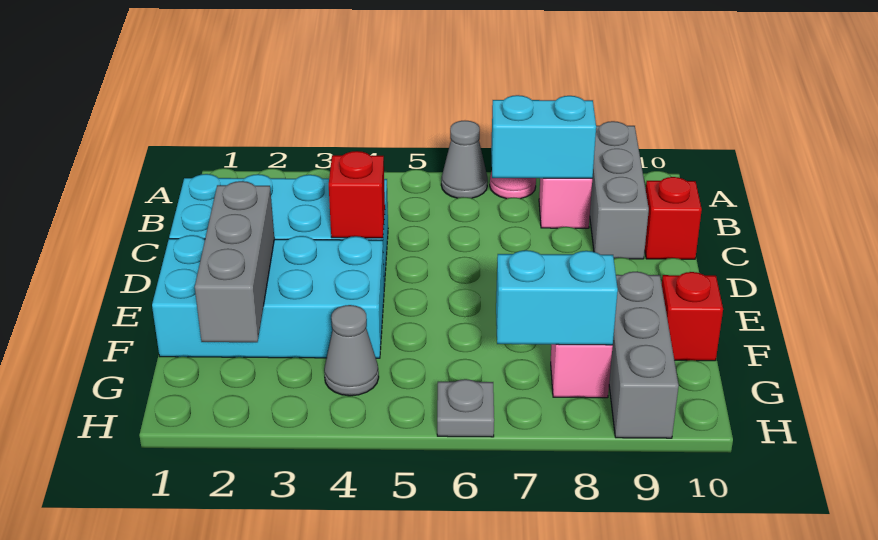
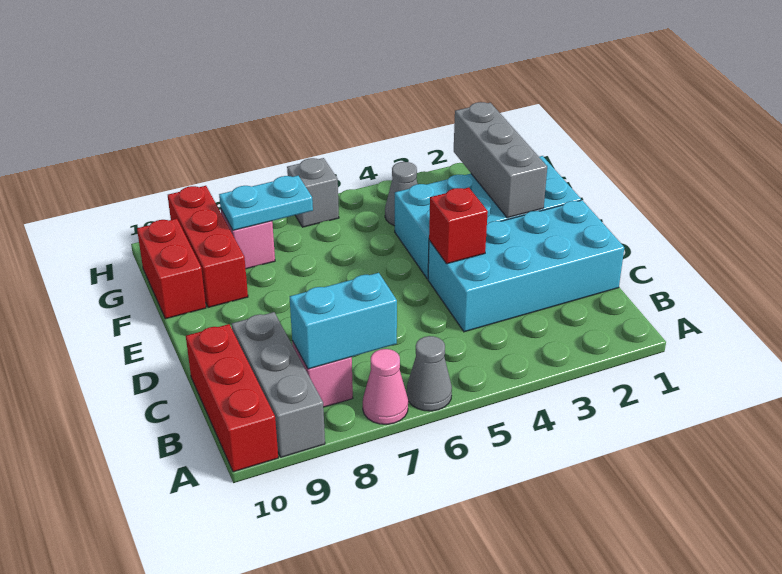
red brick C10 level 1 -> red brick A10:C10 level 1
grey brick F9:H9 level 1 -> red brick F9:H9 level 1
red brick F10 level 1 -> red brick F10:G10 level 1
cyan brick G7:G8 level 2 -> cyan plate G7:G8 level 2
grey plate H6 level 1 -> grey brick H6 level 1

